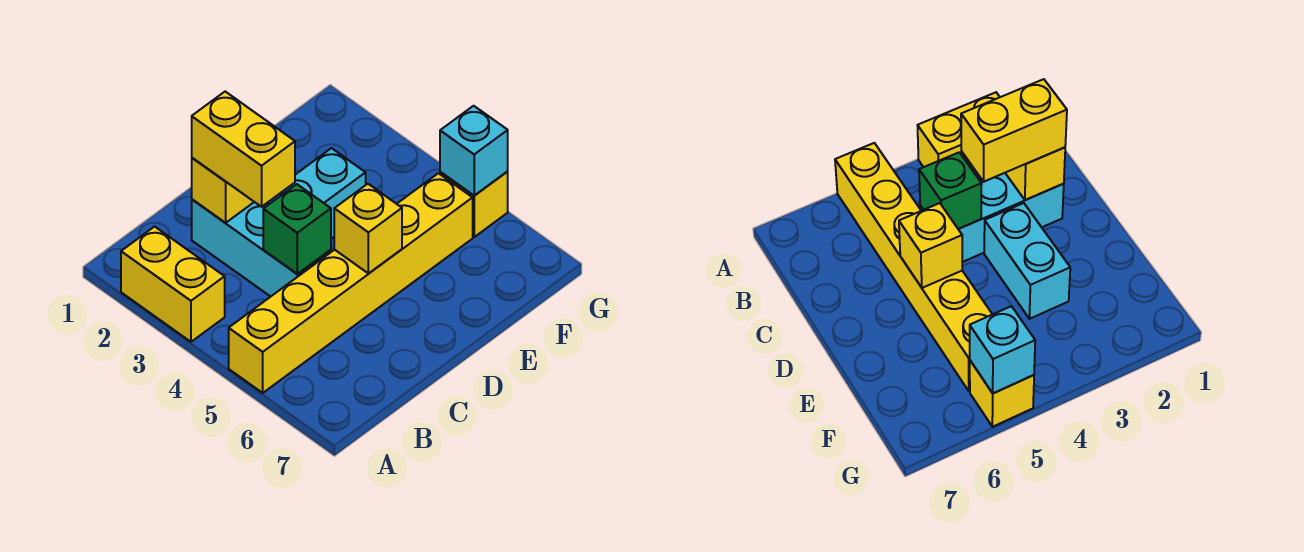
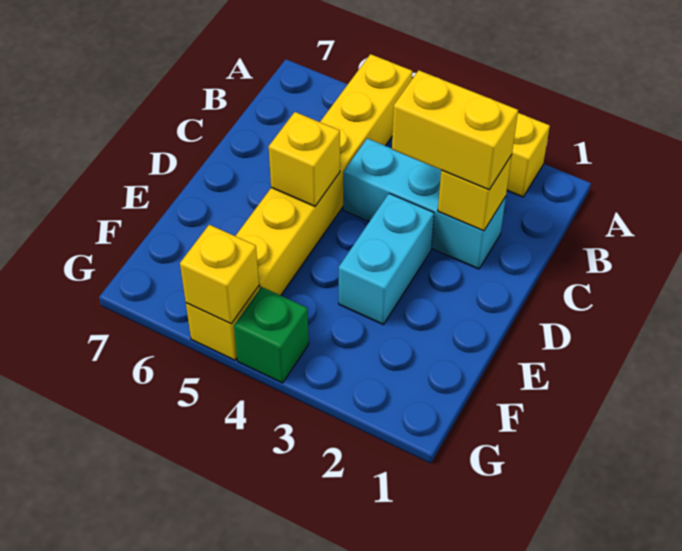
green brick C4 level 2 -> green brick G4 level 1
cyan brick G5 level 2 -> yellow brick G5 level 2

